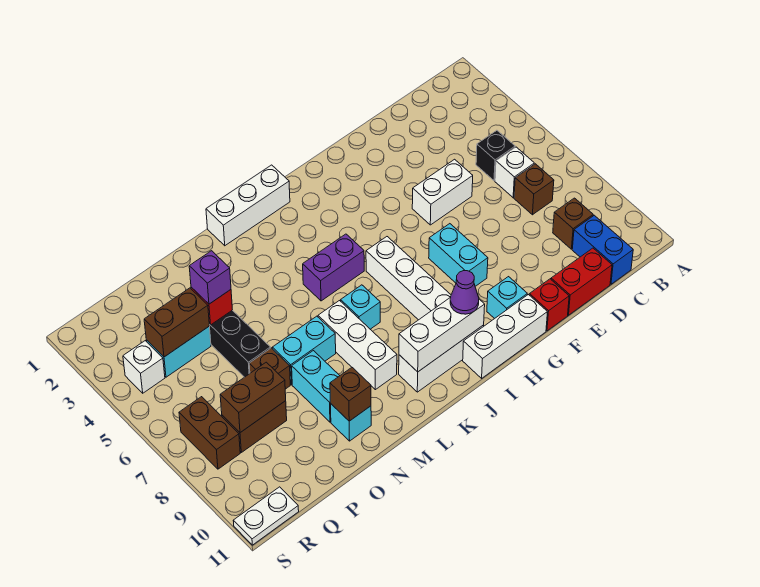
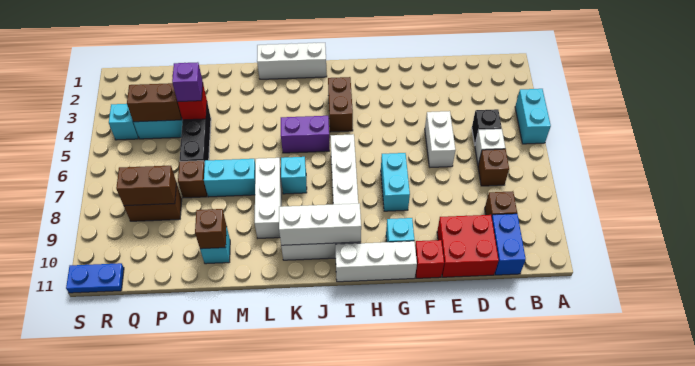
red brick D11:E11 level 1 -> red brick D10:E11 level 1
white brick E5:F5 level 1 -> white brick E5:E6 level 1
purple cone I10 level 3 -> none
cyan brick N8:N9 level 1 -> cyan brick A4:A5 level 1
white brick R4 level 1 -> cyan brick R4 level 1
brown brick R7:R8 level 1 -> brown brick I3:I4 level 1
white plate R11:S11 level 1 -> blue plate R11:S11 level 1

